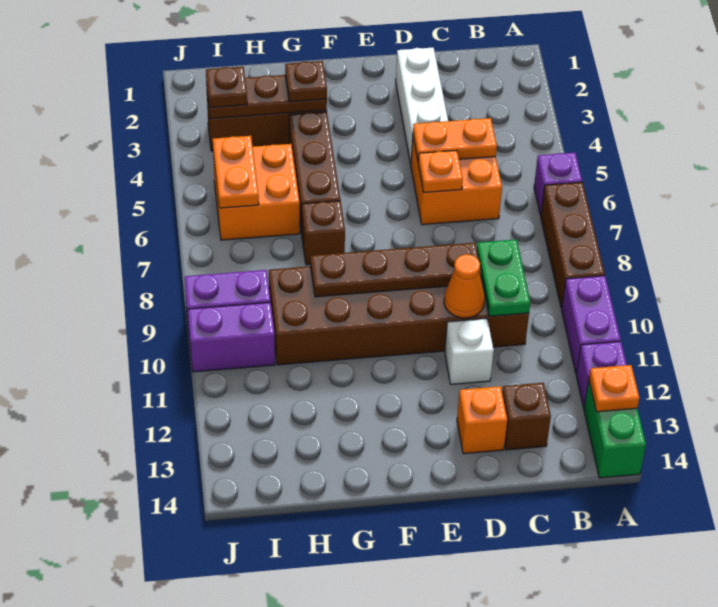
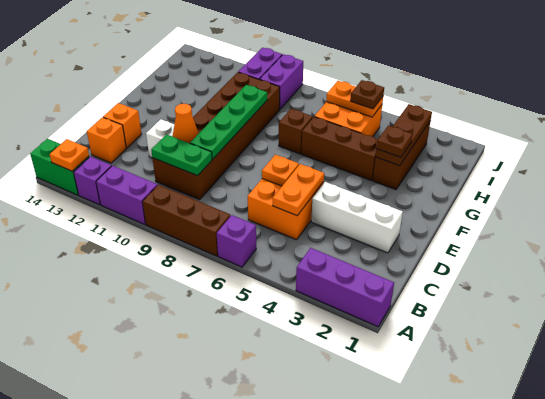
none -> purple brick A1:A3 level 1
brown brick C13 level 1 -> orange brick C13 level 1
brown plate D9:G9 level 2 -> green plate D9:G9 level 2
brown plate I3 level 3 -> brown plate I5 level 3

